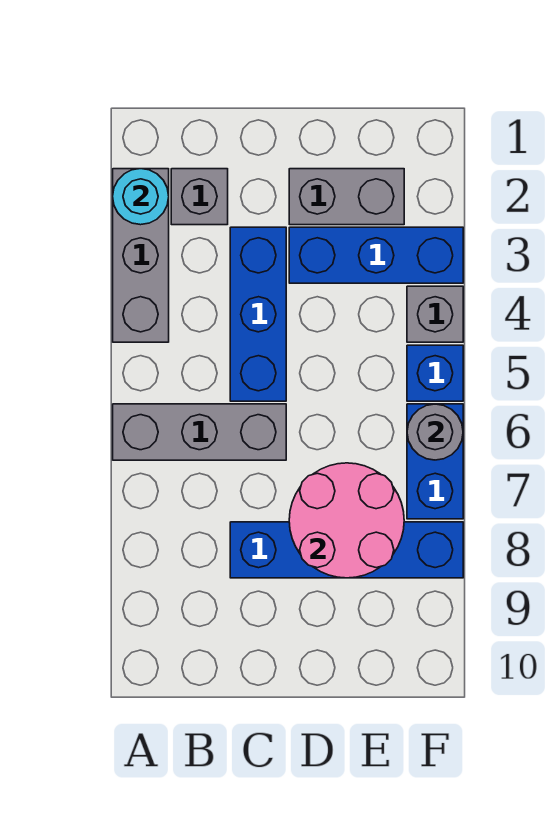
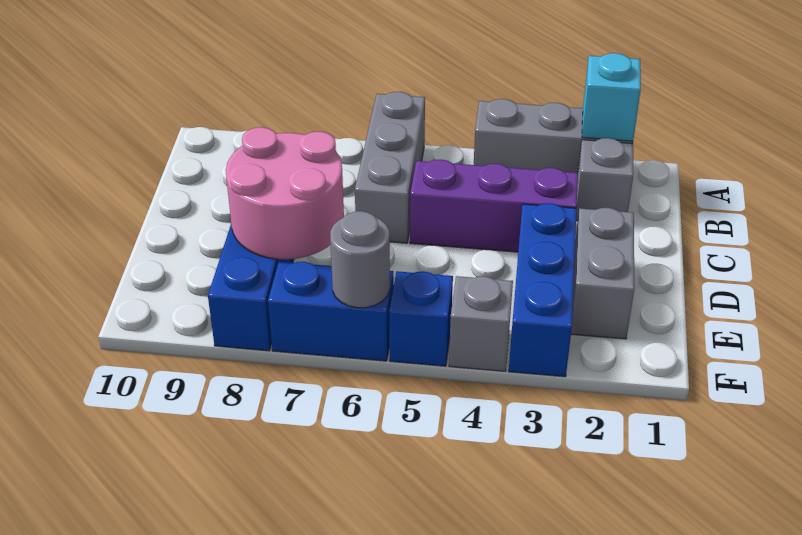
cyan round brick A2 level 2 -> cyan brick A2 level 2
blue brick C3:C5 level 1 -> purple brick C3:C5 level 1

